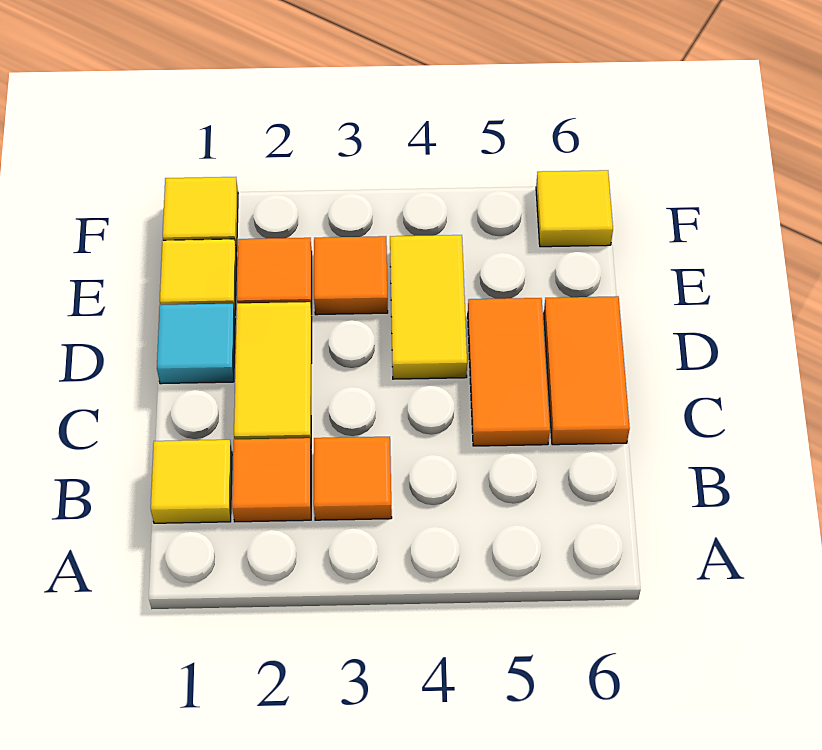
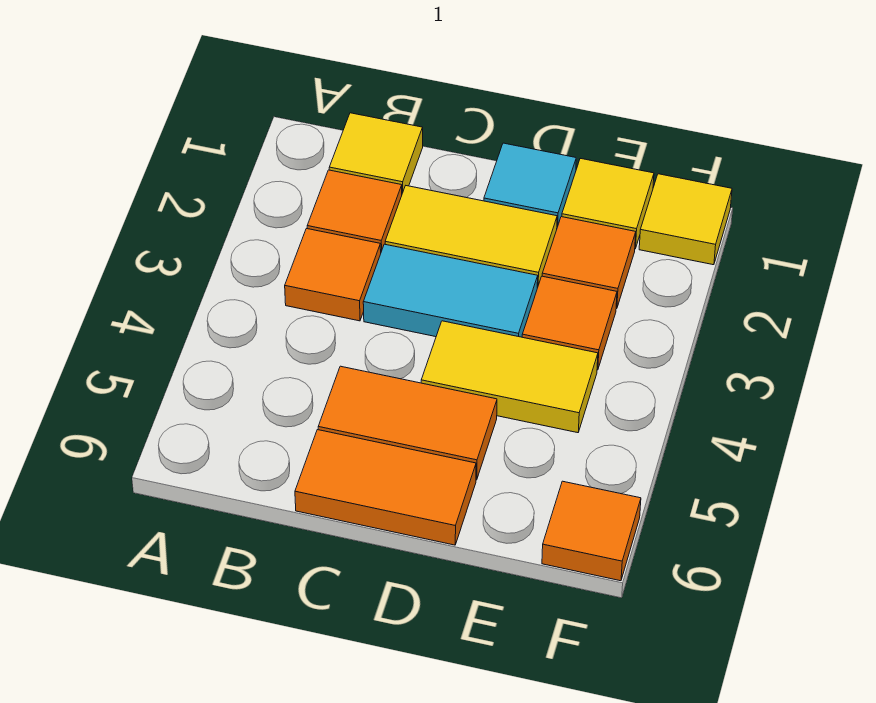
none -> cyan tile C3:D3 level 1
yellow tile F6 level 1 -> orange tile F6 level 1

